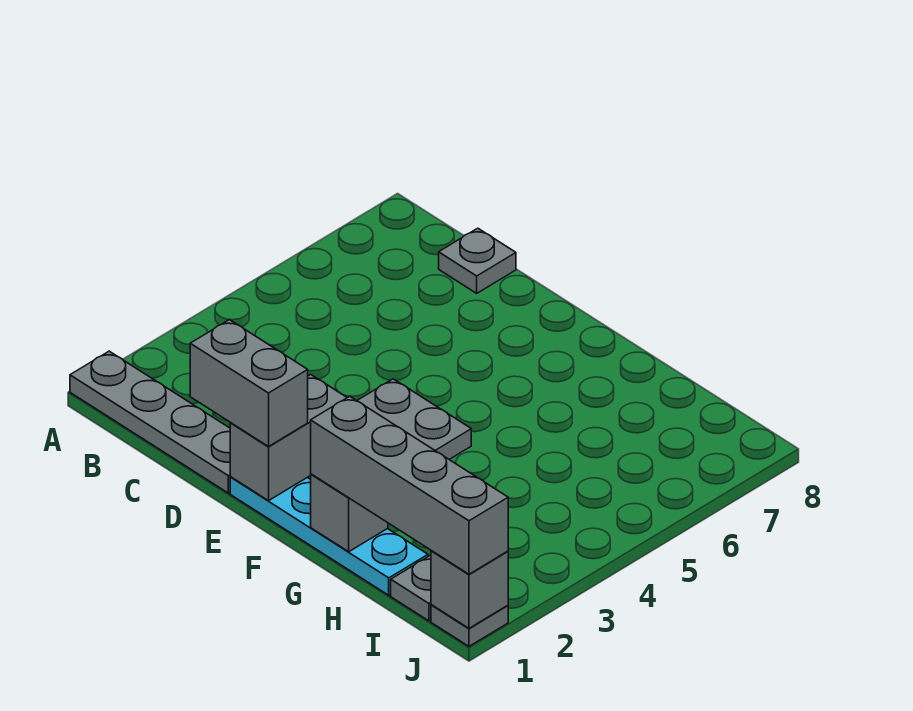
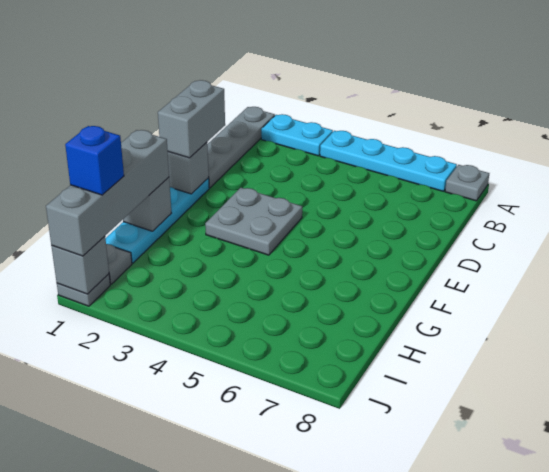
none -> cyan plate A2:A3 level 1
none -> cyan plate A4:A7 level 1
grey plate C8 level 1 -> grey plate A8 level 1
grey brick E1:E2 level 2 -> grey brick E1 level 2
none -> blue brick I1 level 4

